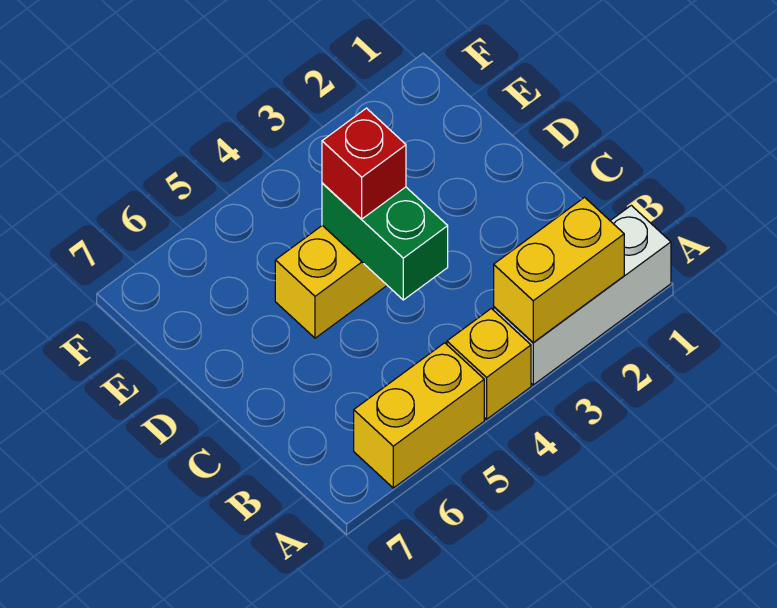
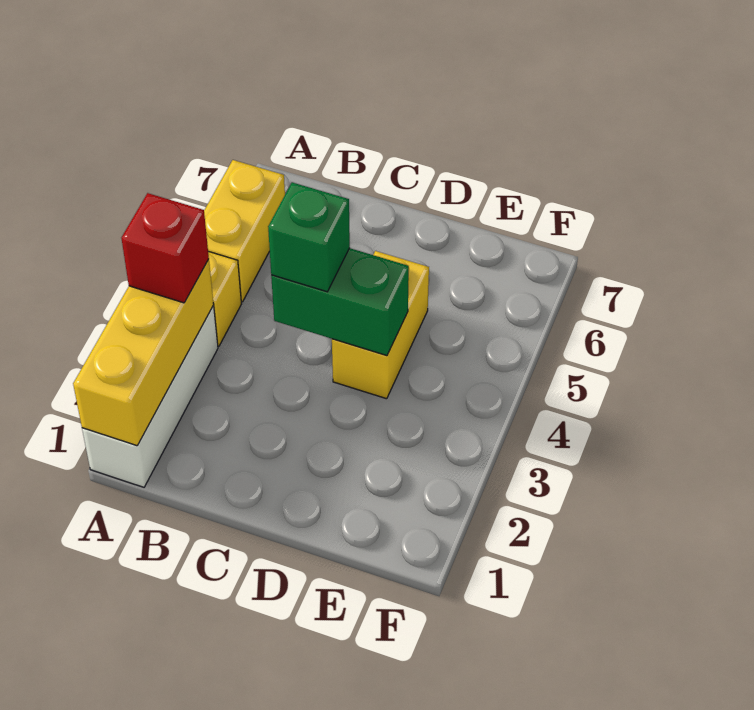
yellow brick A2:A3 level 2 -> yellow brick A1:A3 level 2
none -> green brick C4 level 3
red brick D4 level 3 -> red brick A3 level 3

